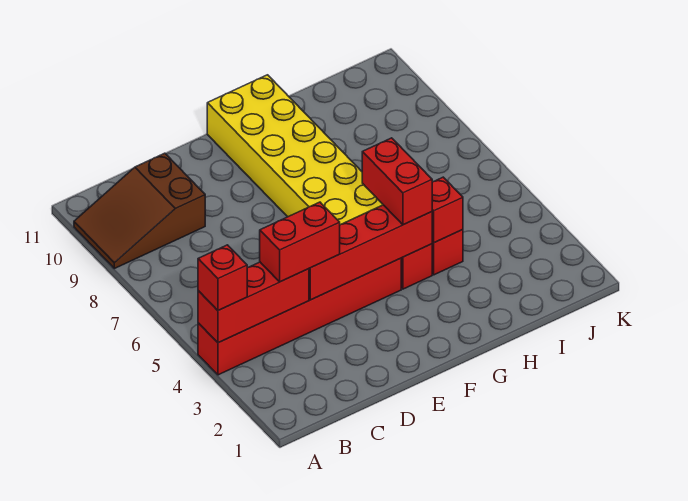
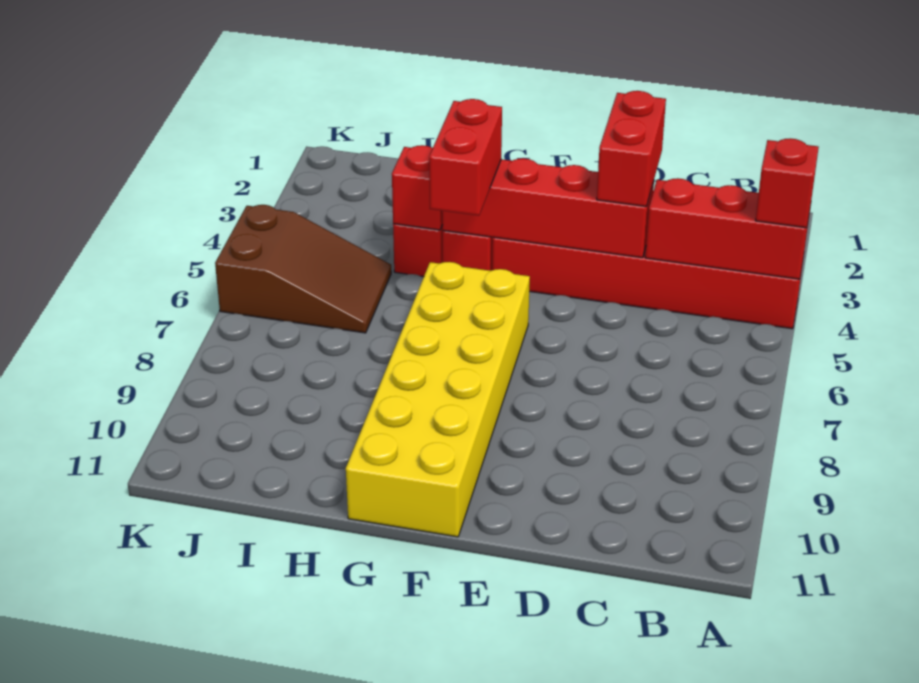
brown slope A9:C10 level 1 top C -> brown slope I5:K6 level 1 top K
red brick C4:D4 level 3 -> red brick D3:D4 level 3

